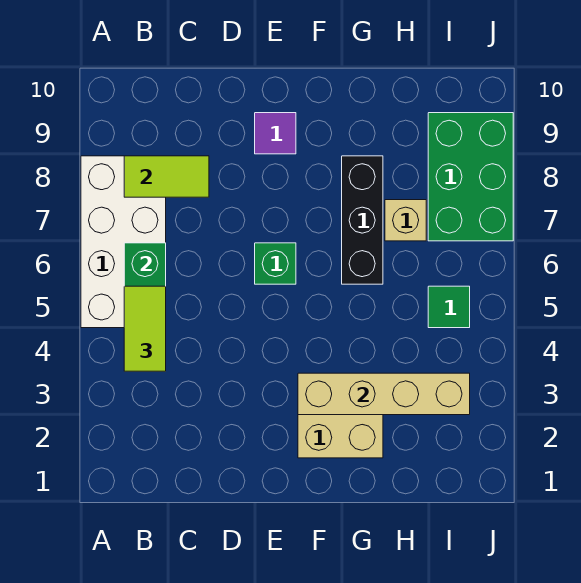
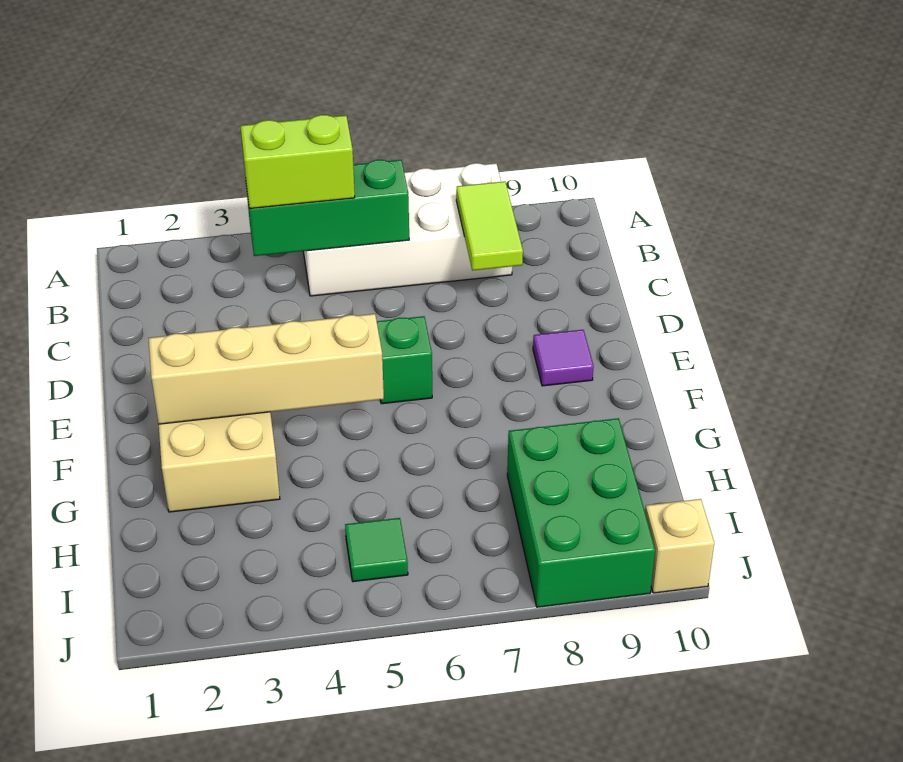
lime tile B4:B5 level 3 -> lime brick B4:B5 level 3
tan brick F3:I3 level 2 -> tan brick F2:F5 level 2
black brick G6:G8 level 1 -> none
tan brick H7 level 1 -> tan brick J10 level 1
green brick I7:J9 level 1 -> green brick H8:J9 level 1

